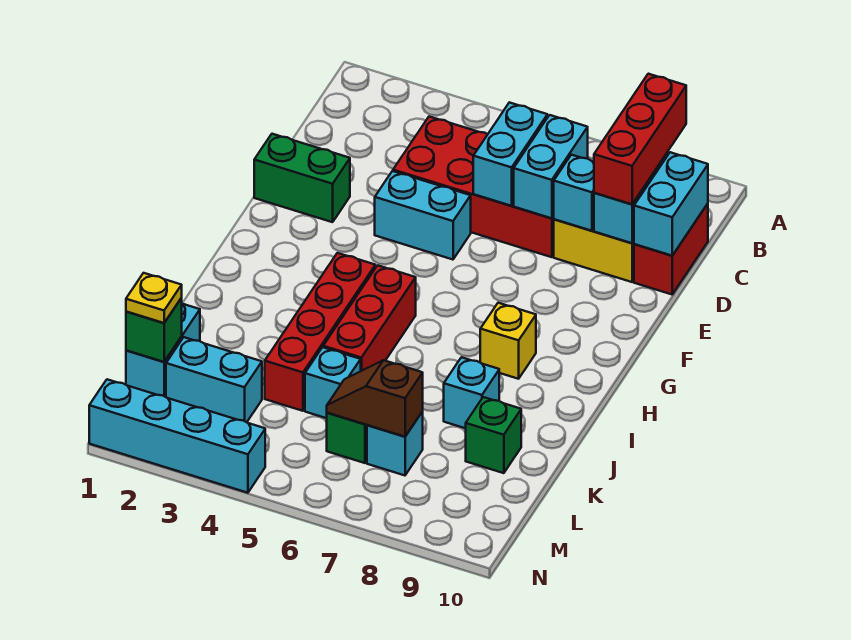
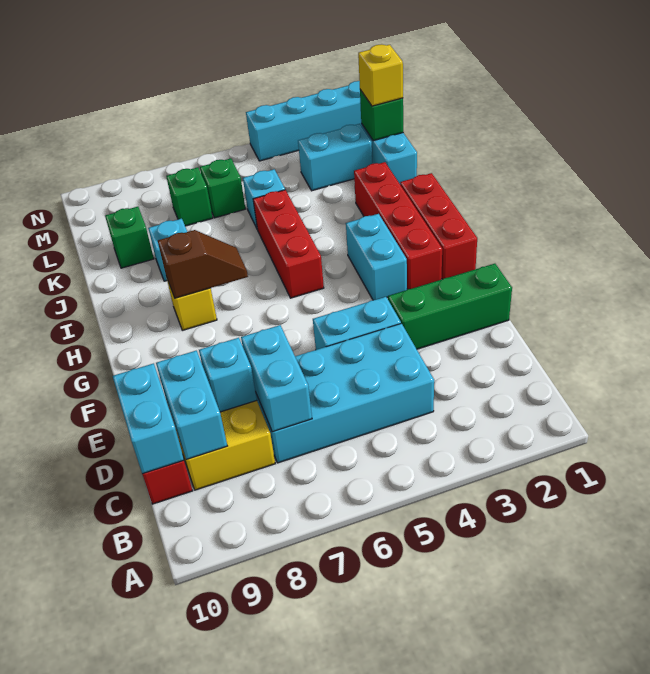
red brick B9:D9 level 3 -> red brick G1:I1 level 1
red brick C4:D7 level 1 -> cyan brick C4:D7 level 1
cyan brick C6:D6 level 2 -> cyan brick G3:H3 level 1
green brick E1:E2 level 1 -> green brick E1:E3 level 1
red brick H4:K4 level 1 -> red brick G2:J2 level 1
yellow plate L1 level 3 -> yellow brick L1 level 3
brown slope L6:L7 level 2 top 7 -> brown slope H7:H8 level 2 top 8
cyan brick L7 level 1 -> green brick L7 level 1

